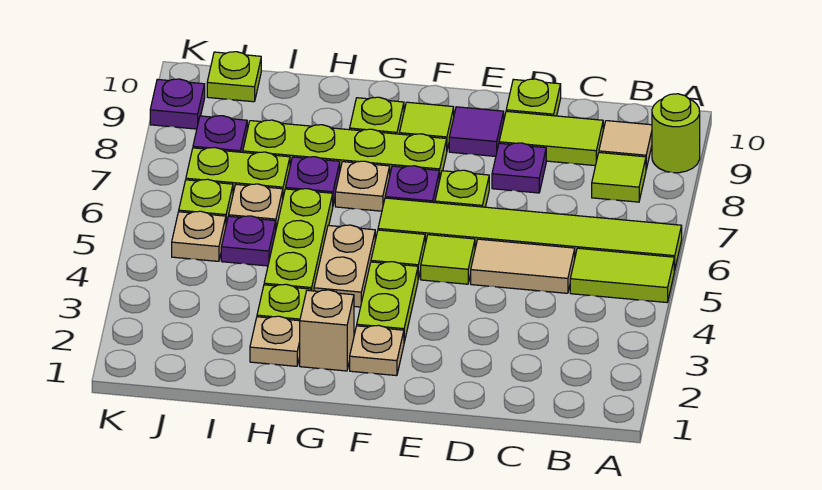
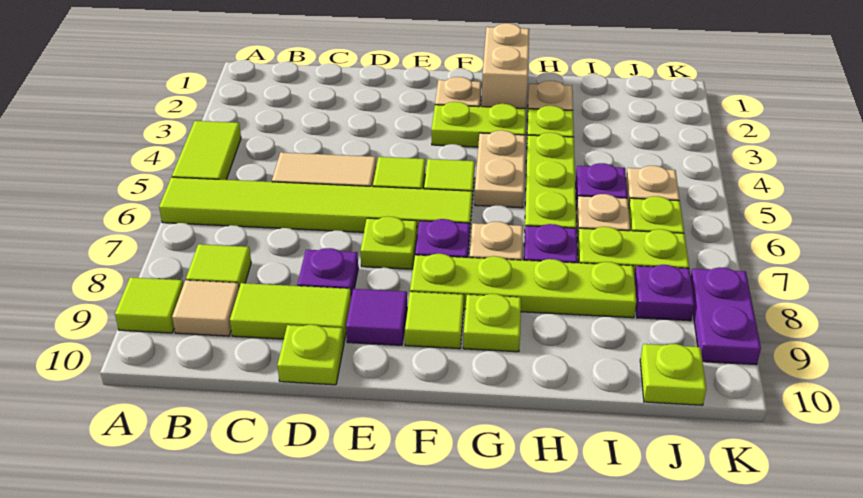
lime tile A5:B5 level 1 -> lime tile A4:A5 level 1
lime round brick A9 level 1 -> lime tile A9 level 1
lime plate F3:F4 level 1 -> lime plate F3:G3 level 1
tan brick G2 level 1 -> tan brick G1:G2 level 1
purple plate K9 level 1 -> purple plate K8:K9 level 1

